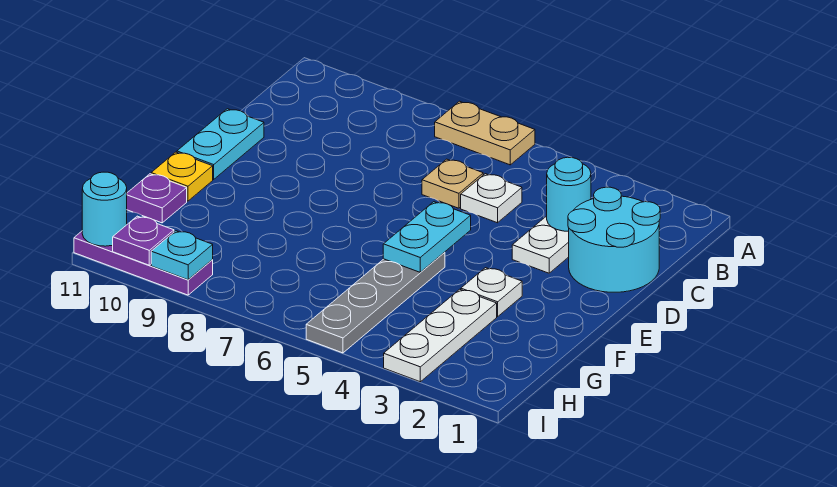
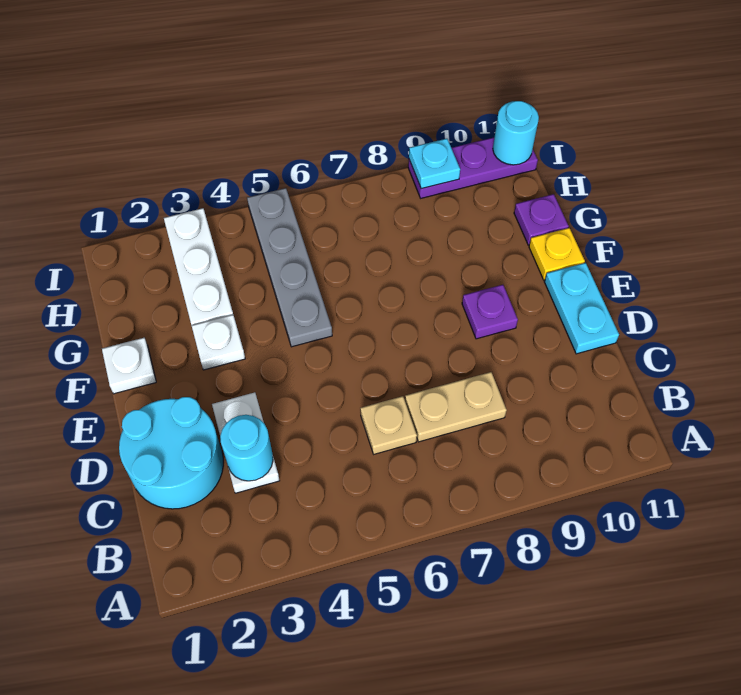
tan plate A6:A7 level 1 -> tan plate C7:C8 level 1
white plate C5 level 1 -> white plate F1 level 1
cyan plate E5:F5 level 2 -> none
purple plate I10 level 2 -> purple plate E9 level 1

